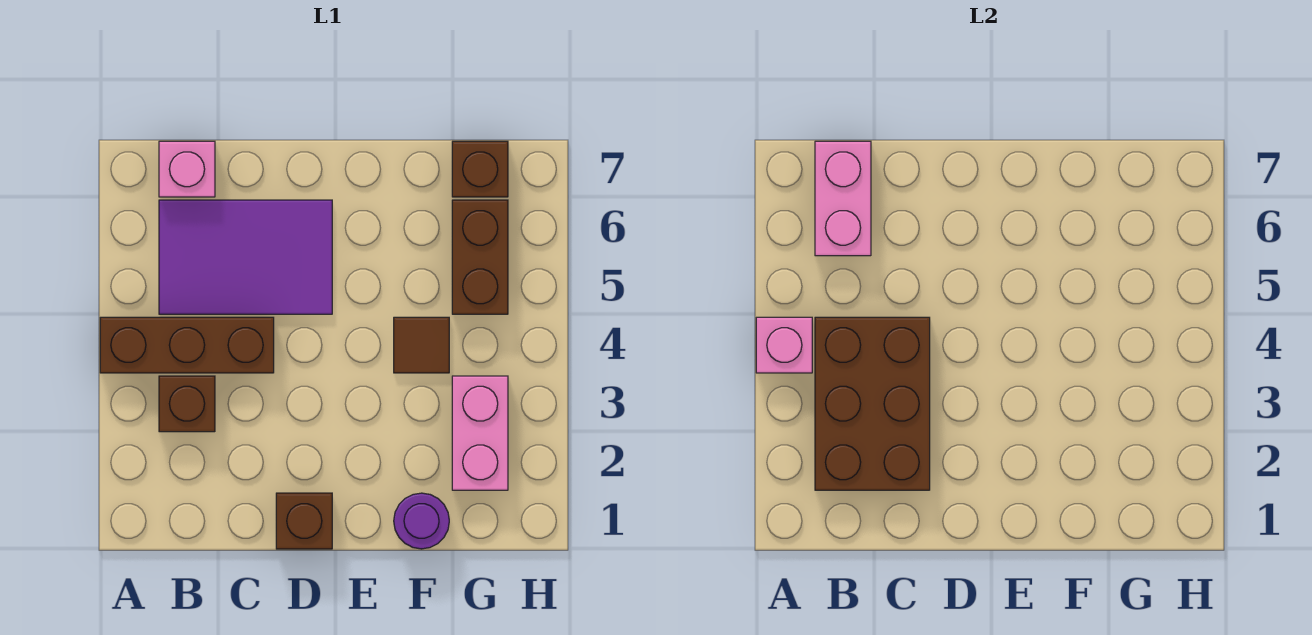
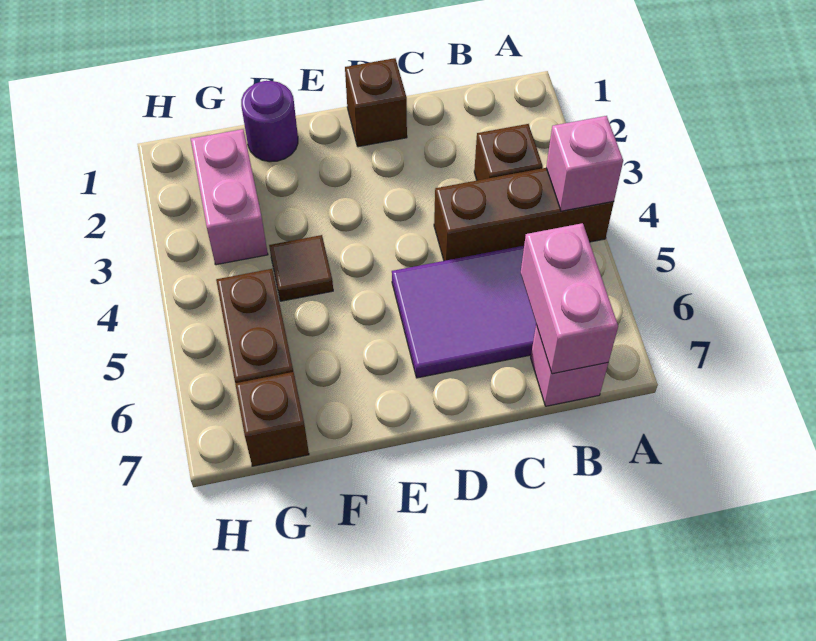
brown brick B2:C4 level 2 -> none

